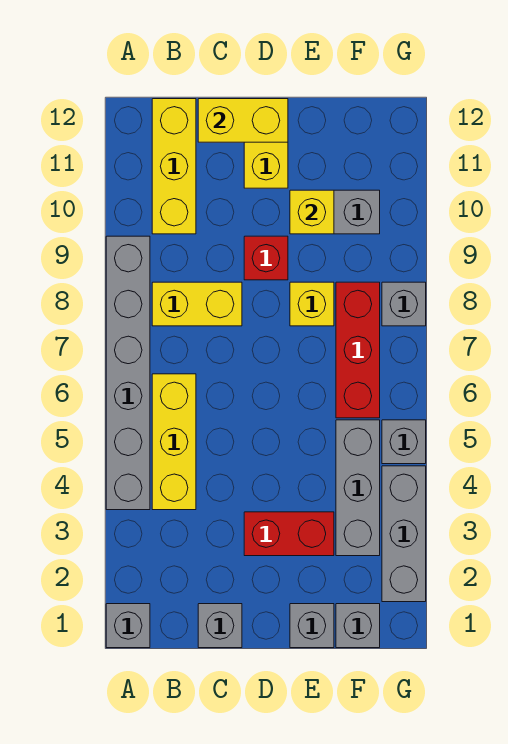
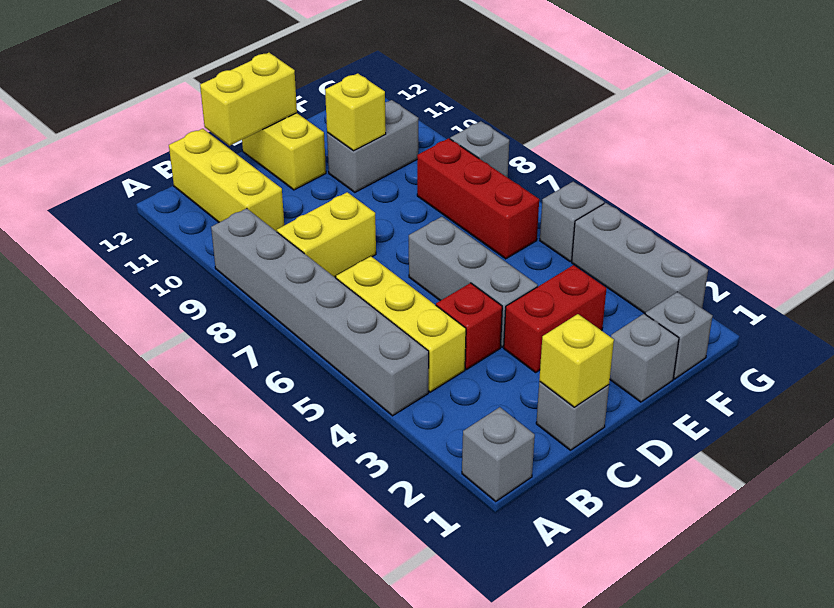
red brick D9 level 1 -> red brick C4 level 1
yellow brick E8 level 1 -> yellow brick C1 level 2
grey brick F3:F5 level 1 -> grey brick D4:D6 level 1

